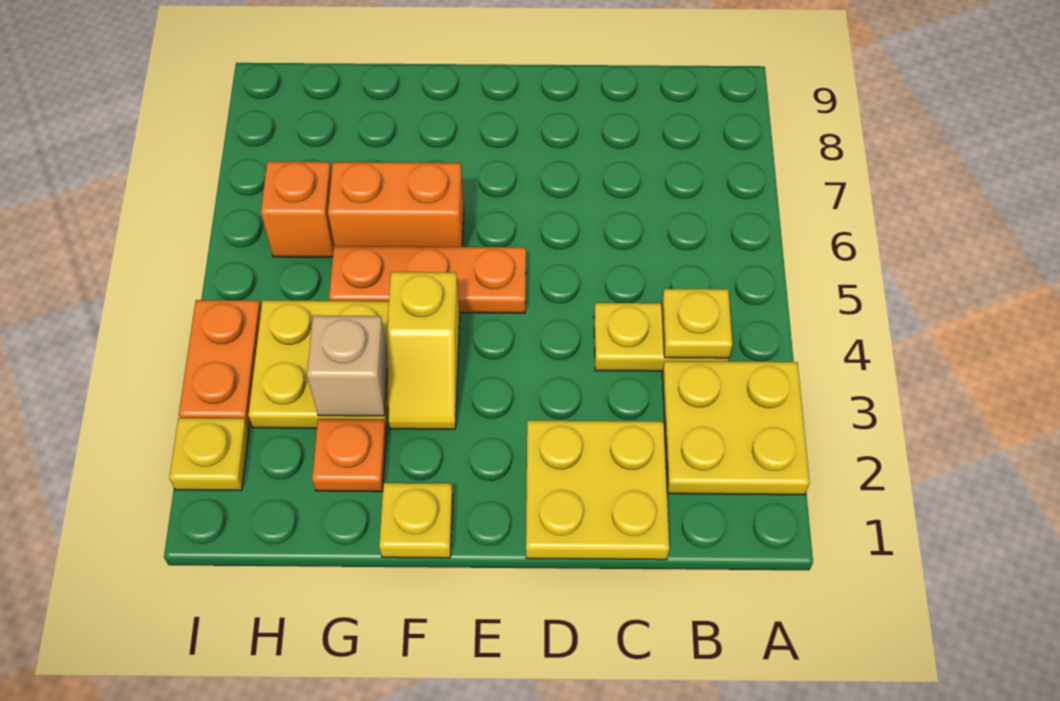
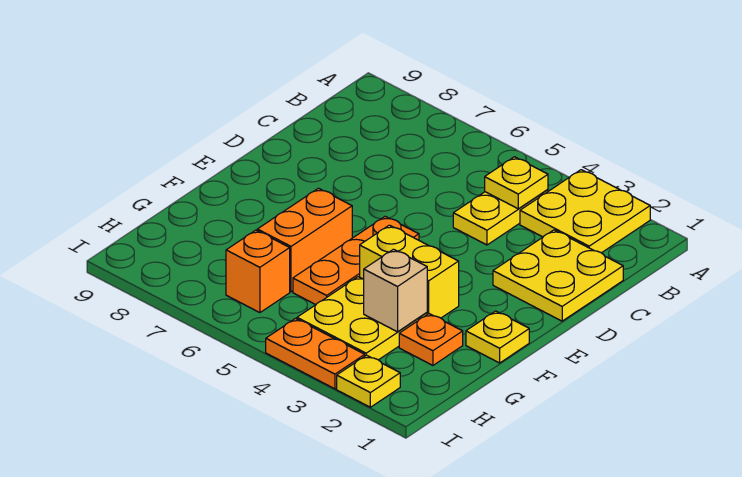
yellow slope F3:F4 level 1 top 4 -> yellow brick F3:F4 level 1

